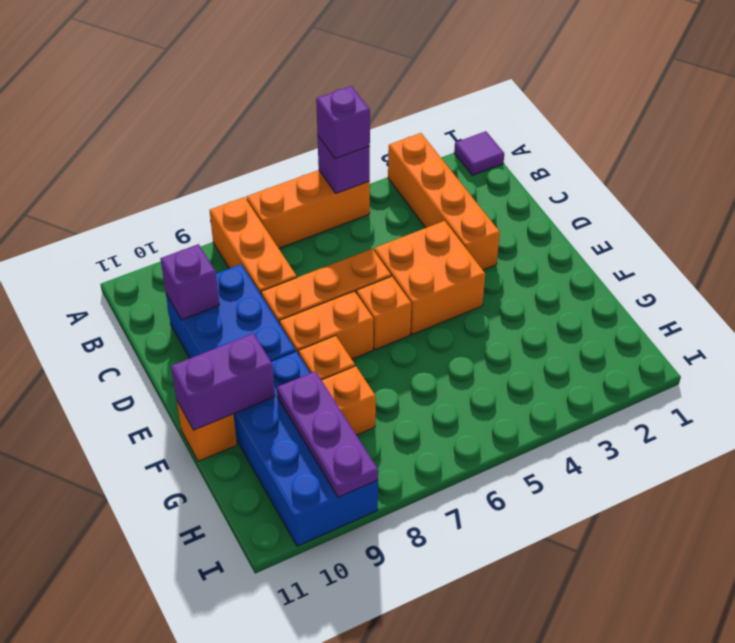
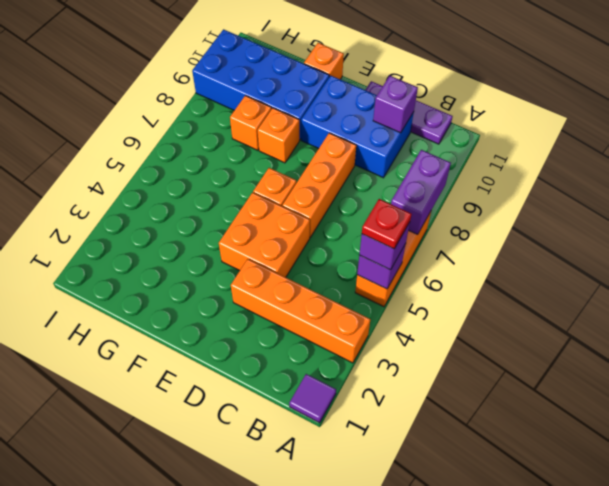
none -> red plate A5 level 4
orange brick A8:C8 level 1 -> none
orange brick E7:E8 level 1 -> none
purple brick F10:F11 level 2 -> purple brick A7:A8 level 2
purple plate G9:I9 level 2 -> purple plate B11:D11 level 1

